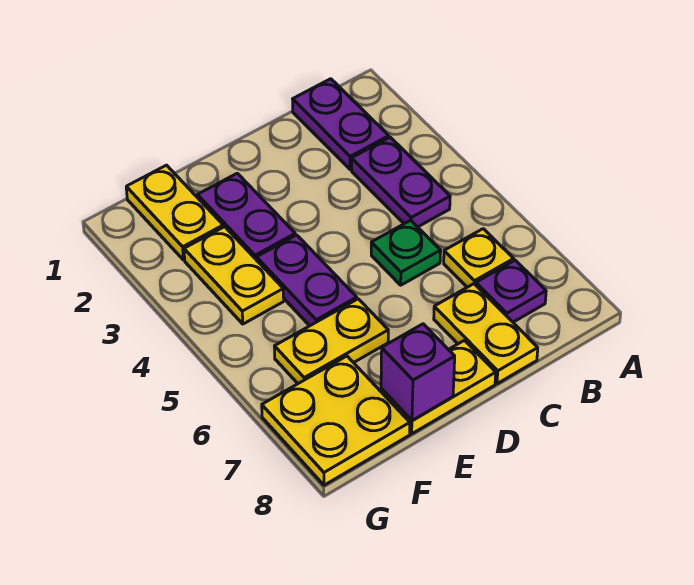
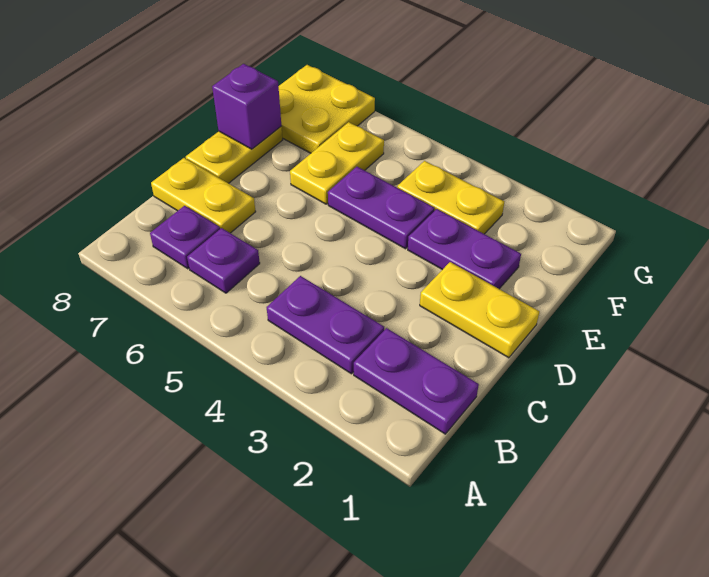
yellow plate B6 level 1 -> purple plate B6 level 1
green plate C5 level 1 -> none
yellow plate F1:F2 level 1 -> yellow plate D1:D2 level 1

